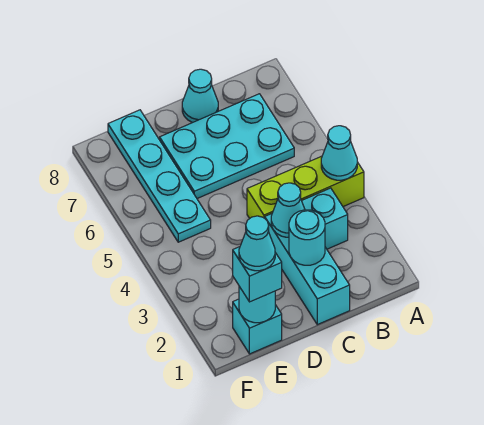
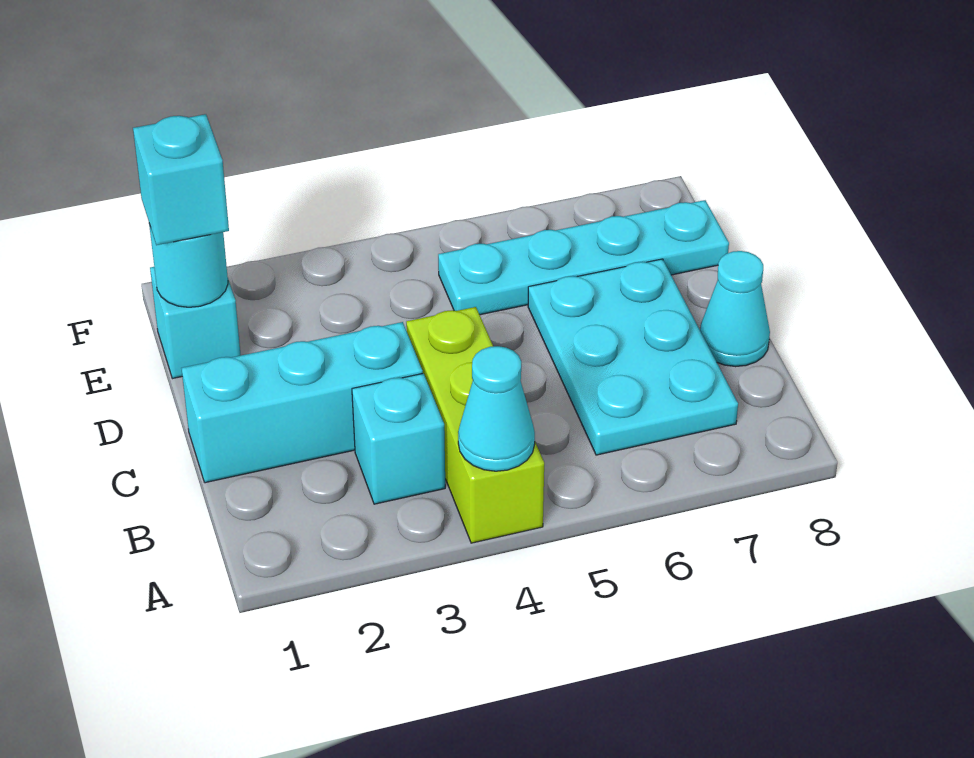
cyan round brick C2 level 2 -> none
cyan cone C3 level 2 -> none
cyan cone E1 level 4 -> none

